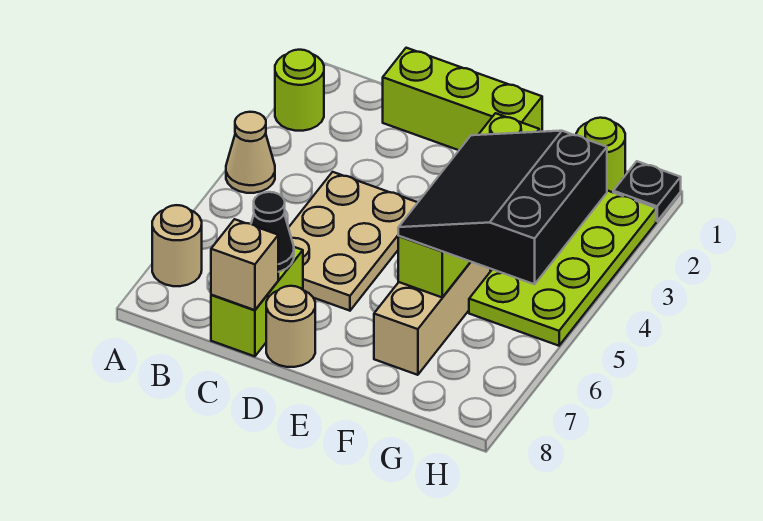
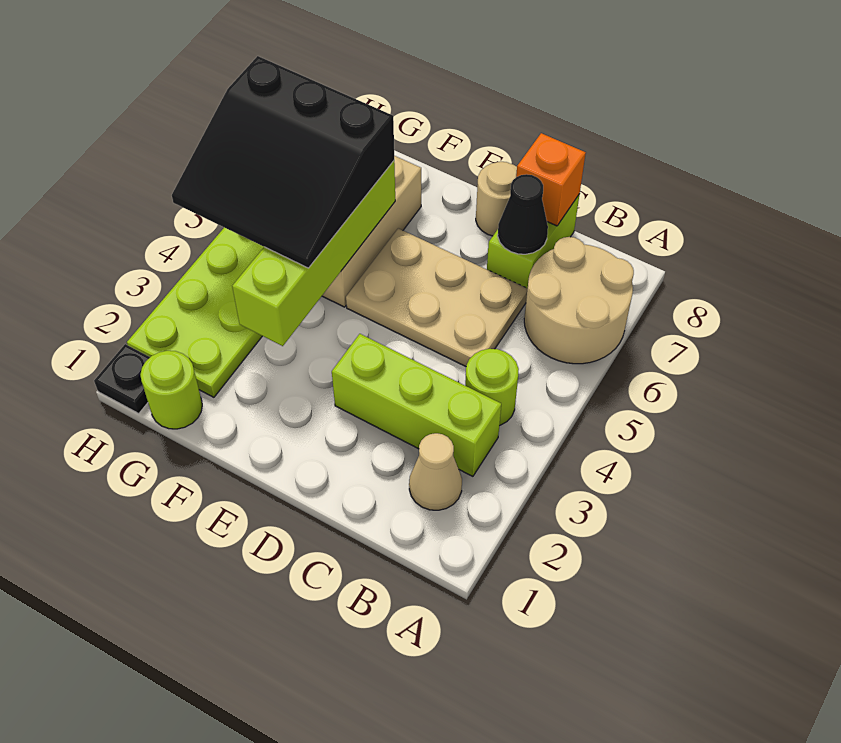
lime round brick A2 level 1 -> lime round brick B4 level 1
tan cone A4 level 1 -> tan cone B2 level 1
tan round brick A7 level 1 -> tan round brick A6:B7 level 1
lime brick C1:E1 level 1 -> lime brick B3:D3 level 1
tan plate C4:D6 level 1 -> tan plate C5:E6 level 1
tan brick C8 level 2 -> orange brick C8 level 2
black slope F4:H6 level 3 top H -> black slope F4:H6 level 3 top 6

